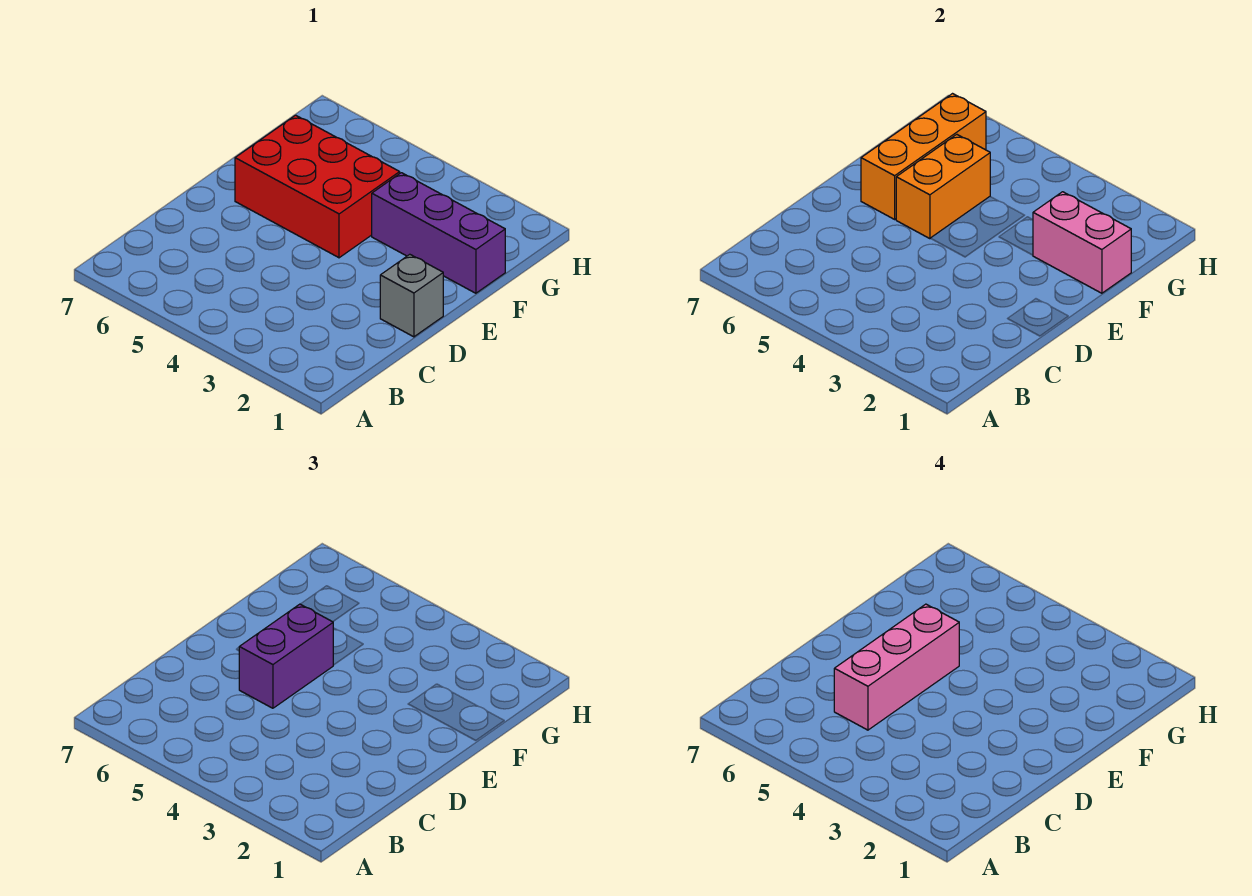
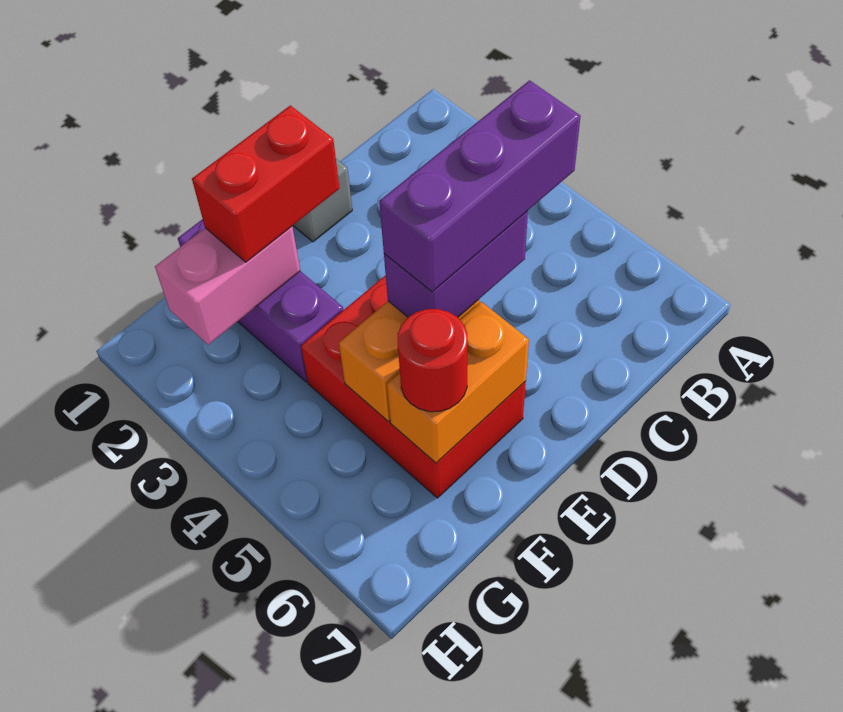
pink brick C5:E5 level 4 -> purple brick C5:E5 level 4
none -> red brick E2:F2 level 3
orange brick E6:G6 level 2 -> orange brick E6:F6 level 2
pink brick F1:F2 level 2 -> pink brick F2:G2 level 2
none -> red round brick F6 level 3

